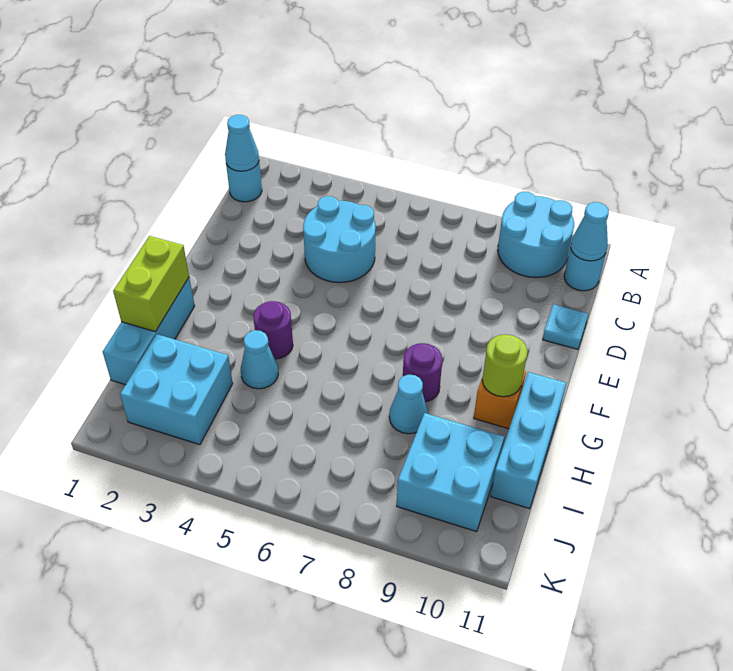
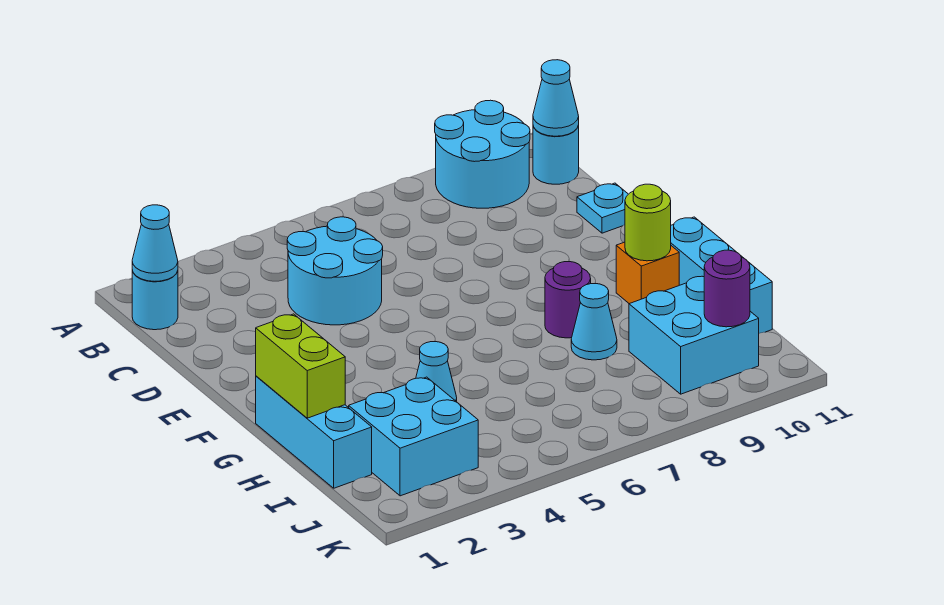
purple round brick G4 level 1 -> purple round brick J10 level 2

